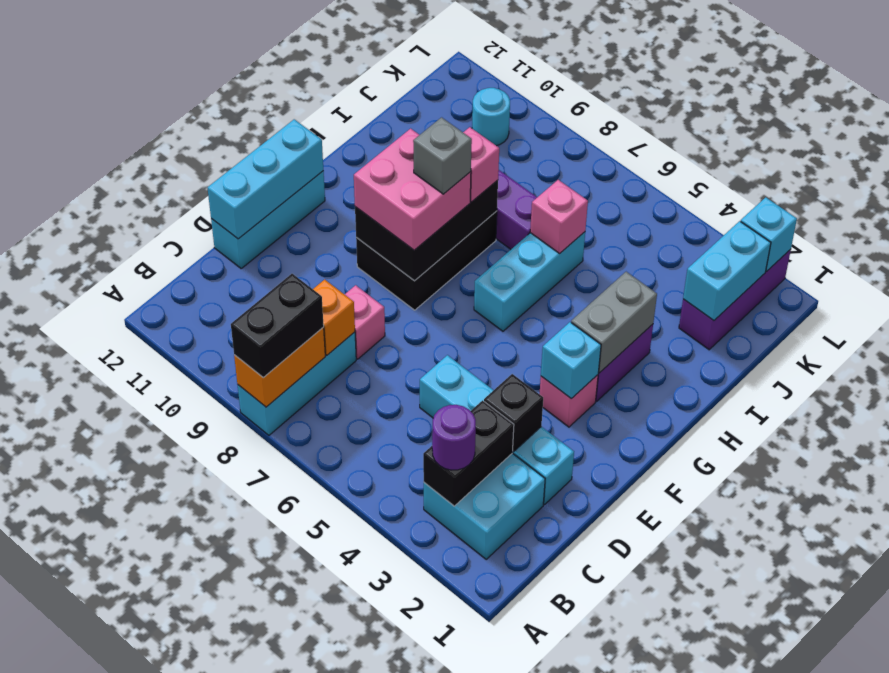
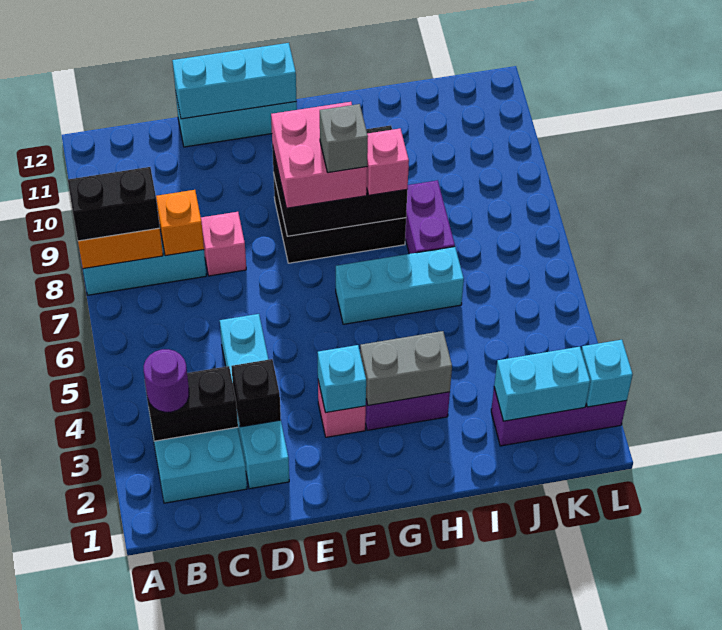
pink brick I6 level 2 -> none
cyan round brick K10 level 1 -> none

